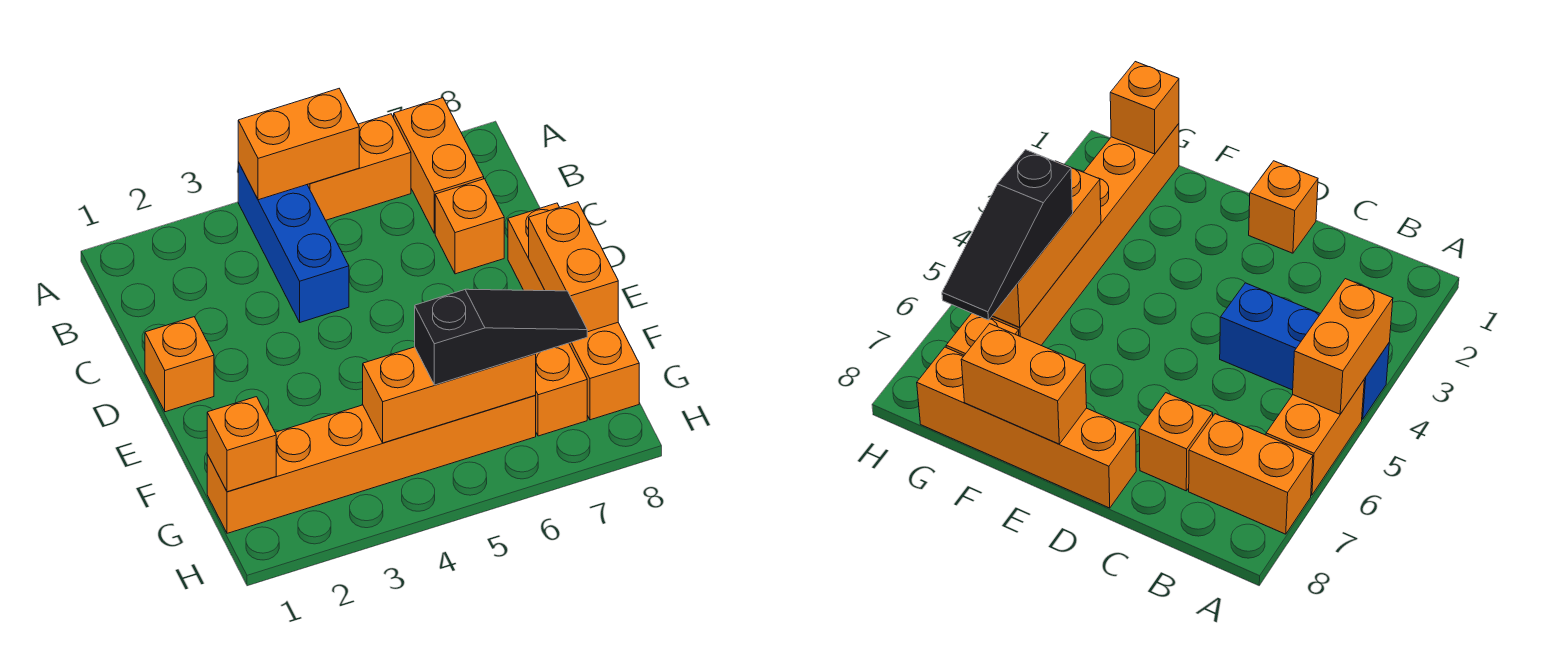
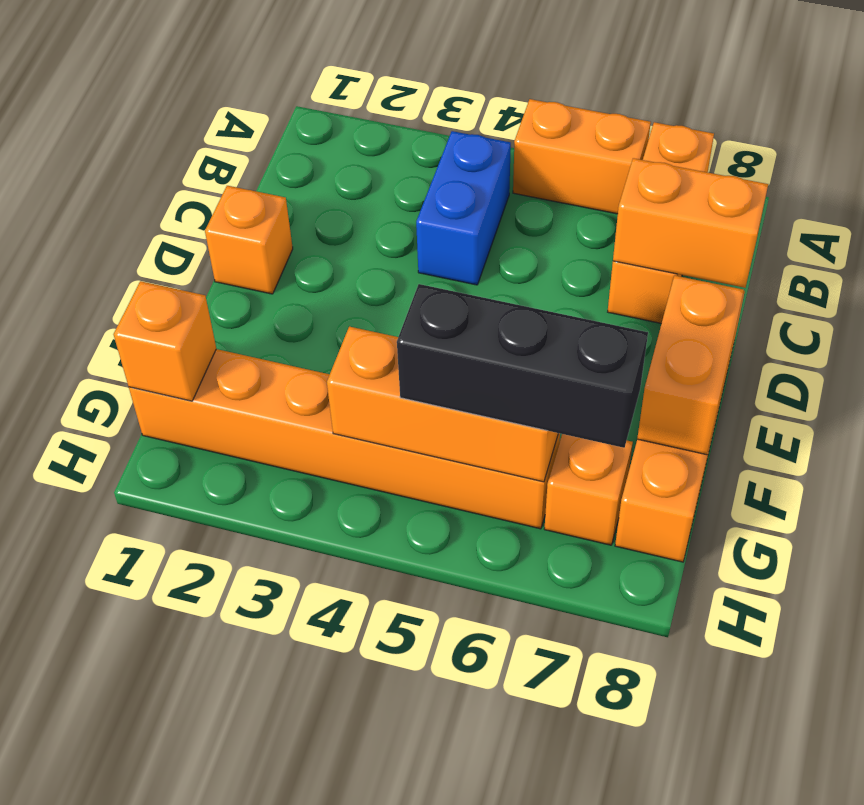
blue brick A4:C4 level 1 -> blue brick B4:C4 level 1
orange brick A4:A5 level 2 -> orange brick C7:C8 level 2
black slope G5:G7 level 3 top 5 -> black brick G5:G7 level 3

